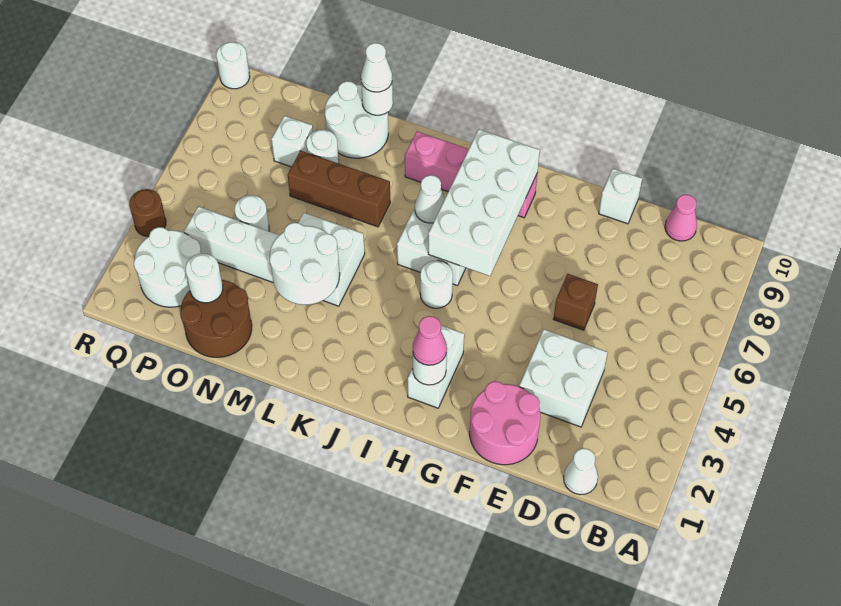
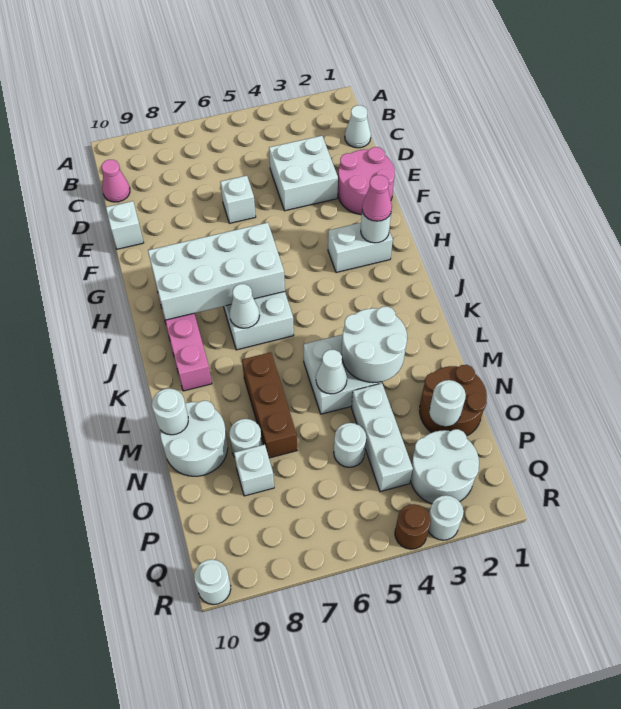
brown brick E6 level 1 -> white brick E6 level 1
white round brick I5 level 1 -> white round brick R3 level 1
white cone M10 level 3 -> white cone M5 level 2

